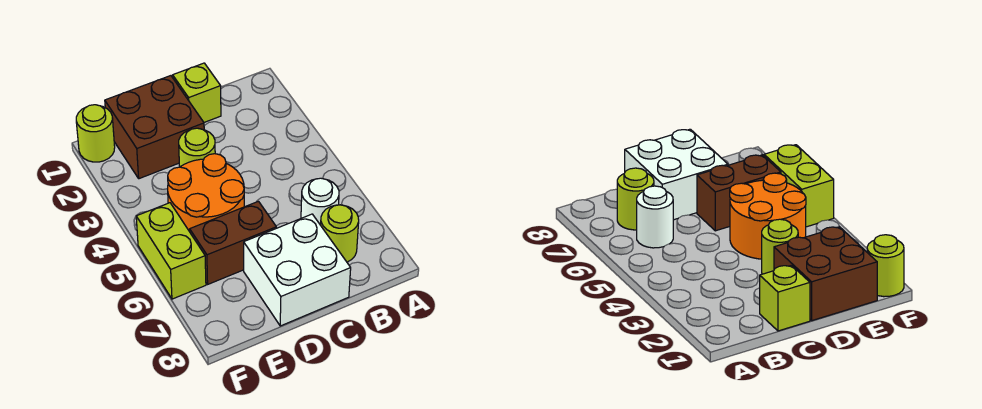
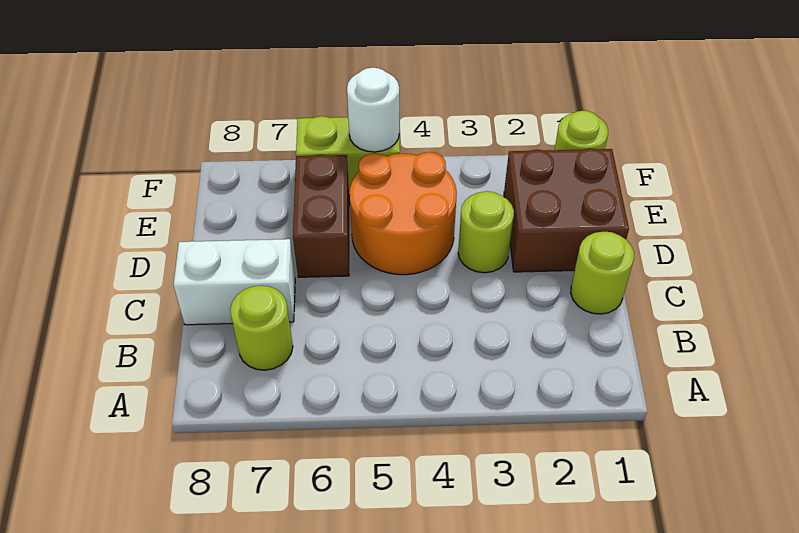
white round brick B6 level 1 -> white round brick F5 level 2
lime brick C1 level 1 -> lime round brick C1 level 1
white brick C7:D8 level 1 -> white brick C7:C8 level 1

